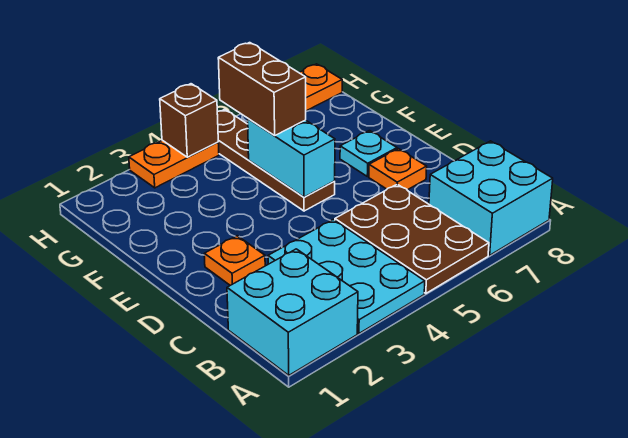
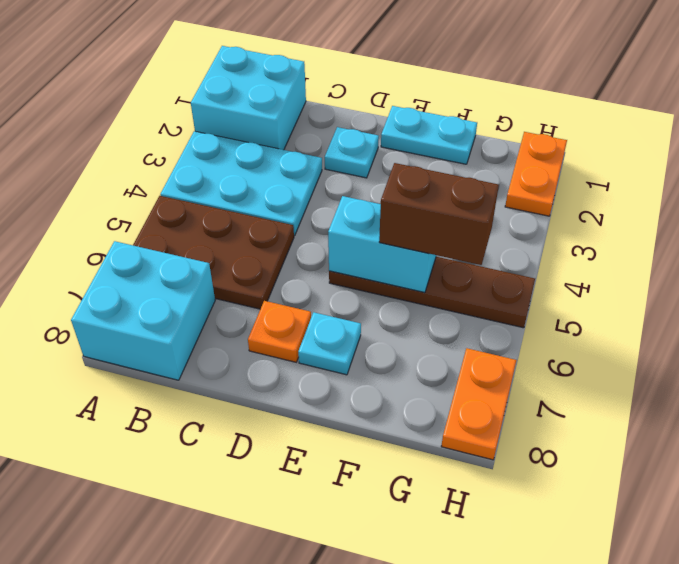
orange plate D2 level 1 -> cyan plate D2 level 1
none -> cyan plate E1:F1 level 1
orange plate H3:H4 level 1 -> orange plate H1:H2 level 1
brown brick H4 level 2 -> none

